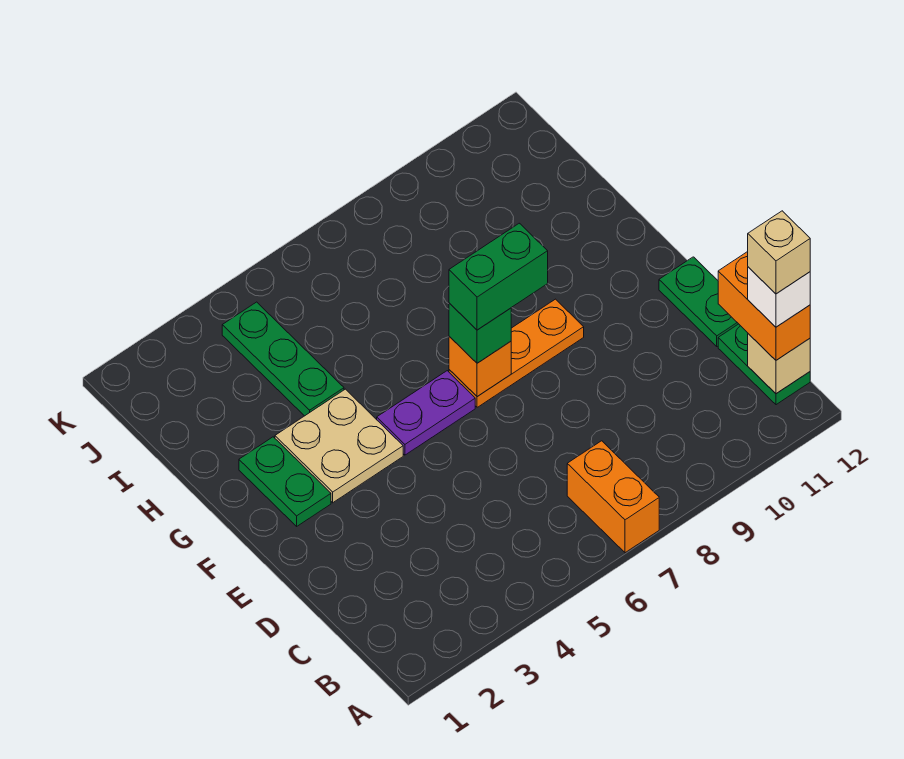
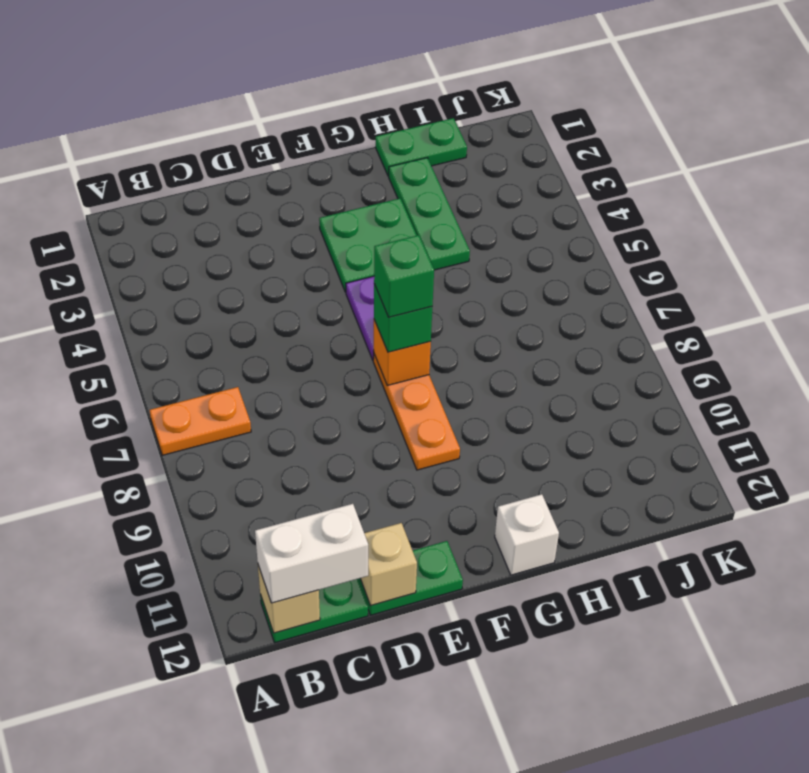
orange brick A7:B7 level 1 -> orange plate A7:B7 level 1
orange brick B12:C12 level 3 -> white brick B12:C12 level 3
white brick B12 level 4 -> white brick G12 level 1
tan brick B12 level 5 -> tan brick D12 level 2
green plate F2:G2 level 1 -> green plate H1:I1 level 1
tan plate F3:G4 level 1 -> green plate F3:G4 level 1
green brick F7:F8 level 4 -> green brick F7 level 4
green plate H4:J4 level 1 -> green plate H2:H4 level 1

